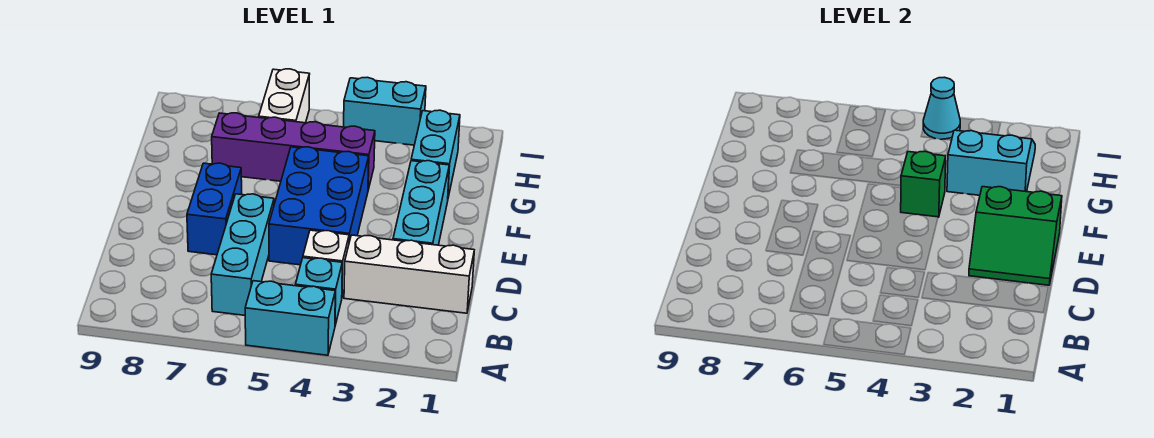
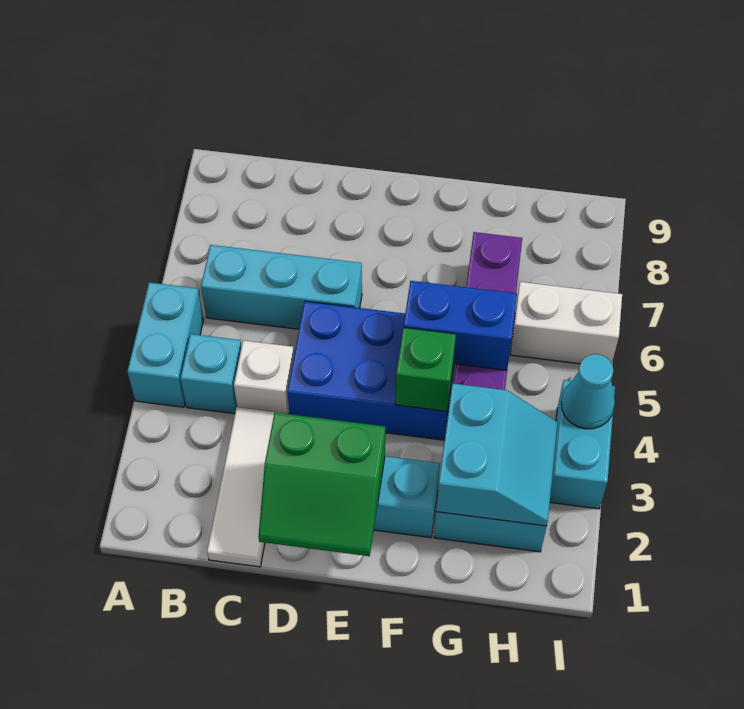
white brick C1:C3 level 1 -> white tile C1:C3 level 1
green slope D1:E2 level 2 top E -> green slope D1:E2 level 2 top 2
blue brick D7:E7 level 1 -> blue brick F5:G5 level 2

